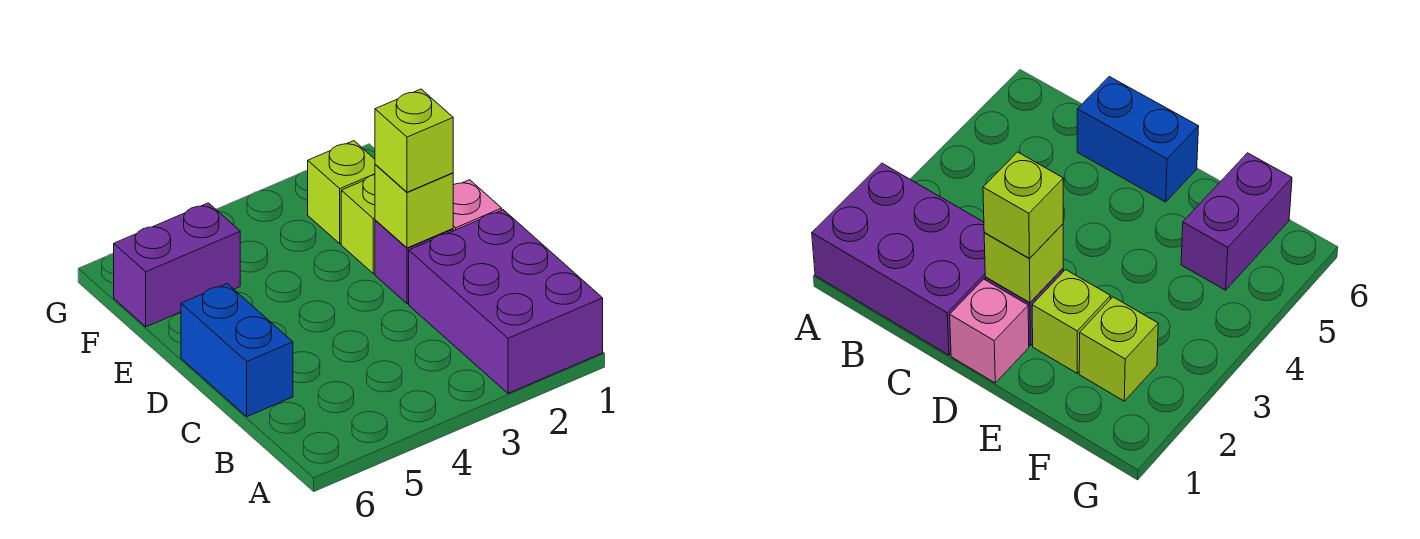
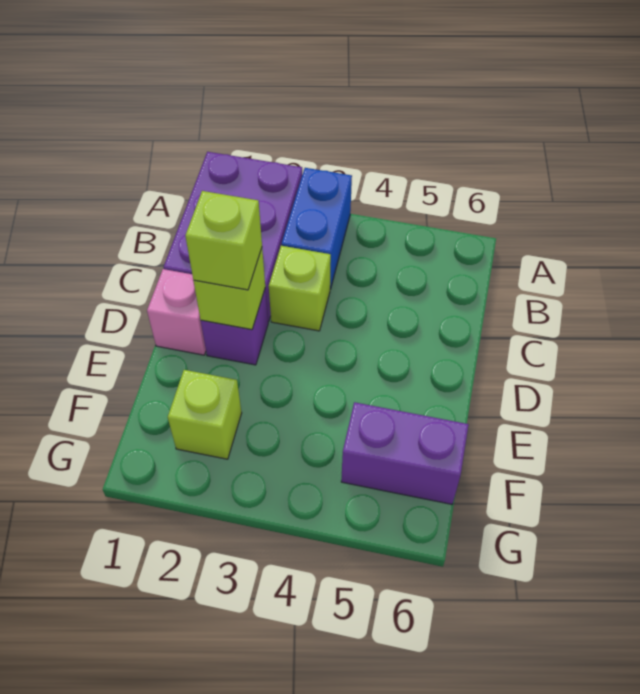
blue brick C6:D6 level 1 -> blue brick A3:B3 level 1
lime brick E2 level 1 -> lime brick C3 level 1

